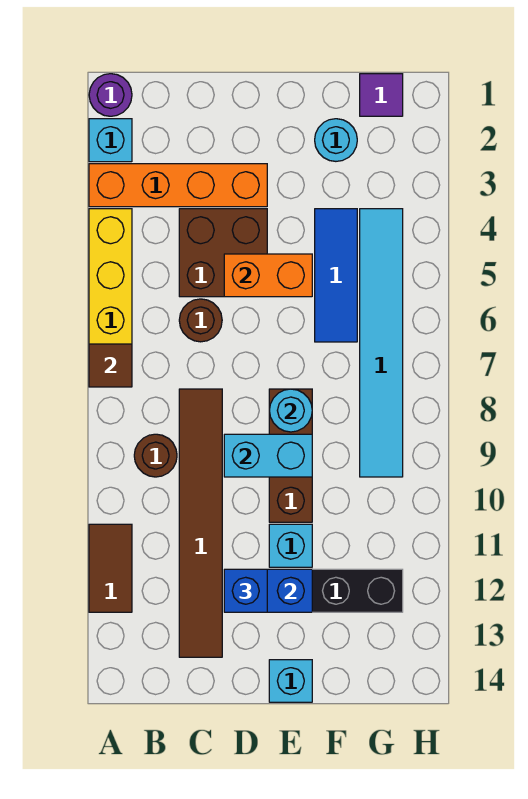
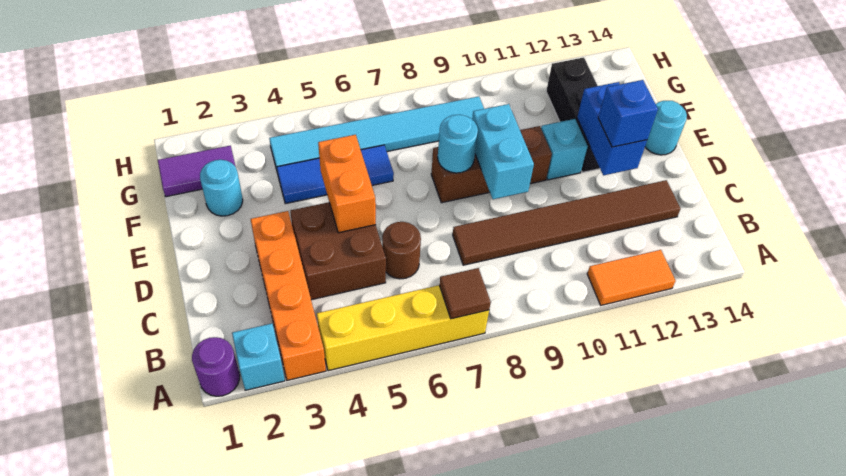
brown tile A11:A12 level 1 -> orange tile A11:A12 level 1
brown round brick B9 level 1 -> none
cyan brick E14 level 1 -> cyan round brick E14 level 1
purple tile G1 level 1 -> purple tile G1:G2 level 1

